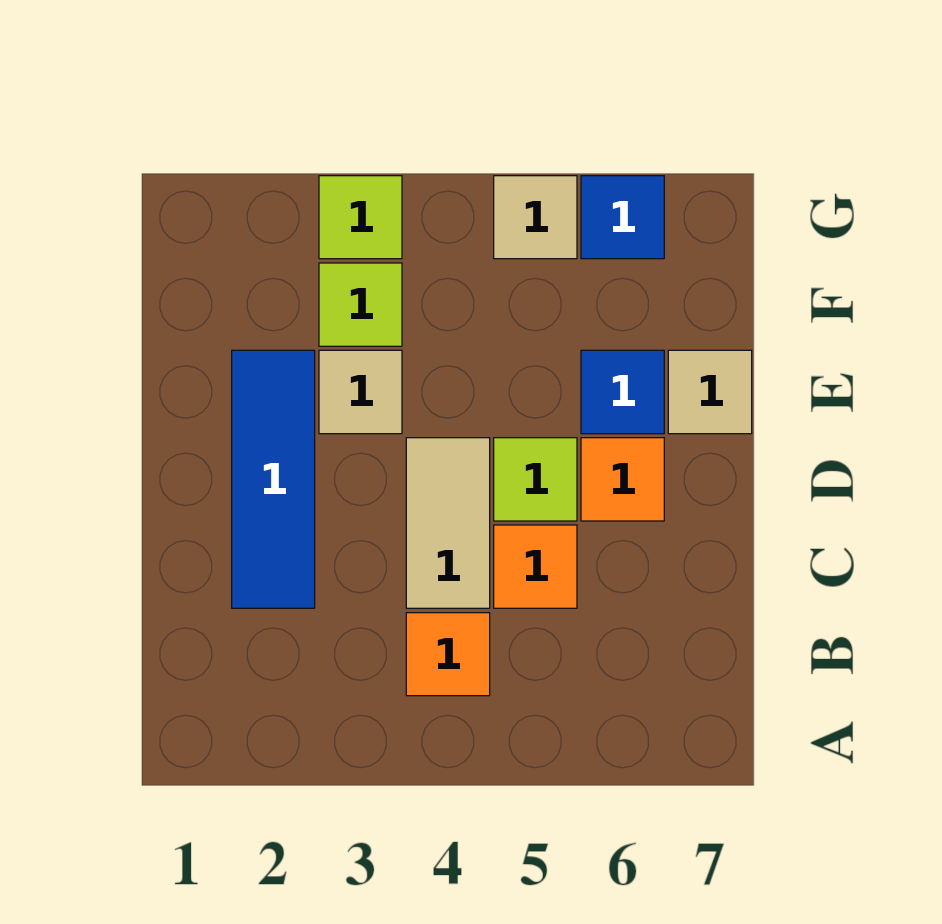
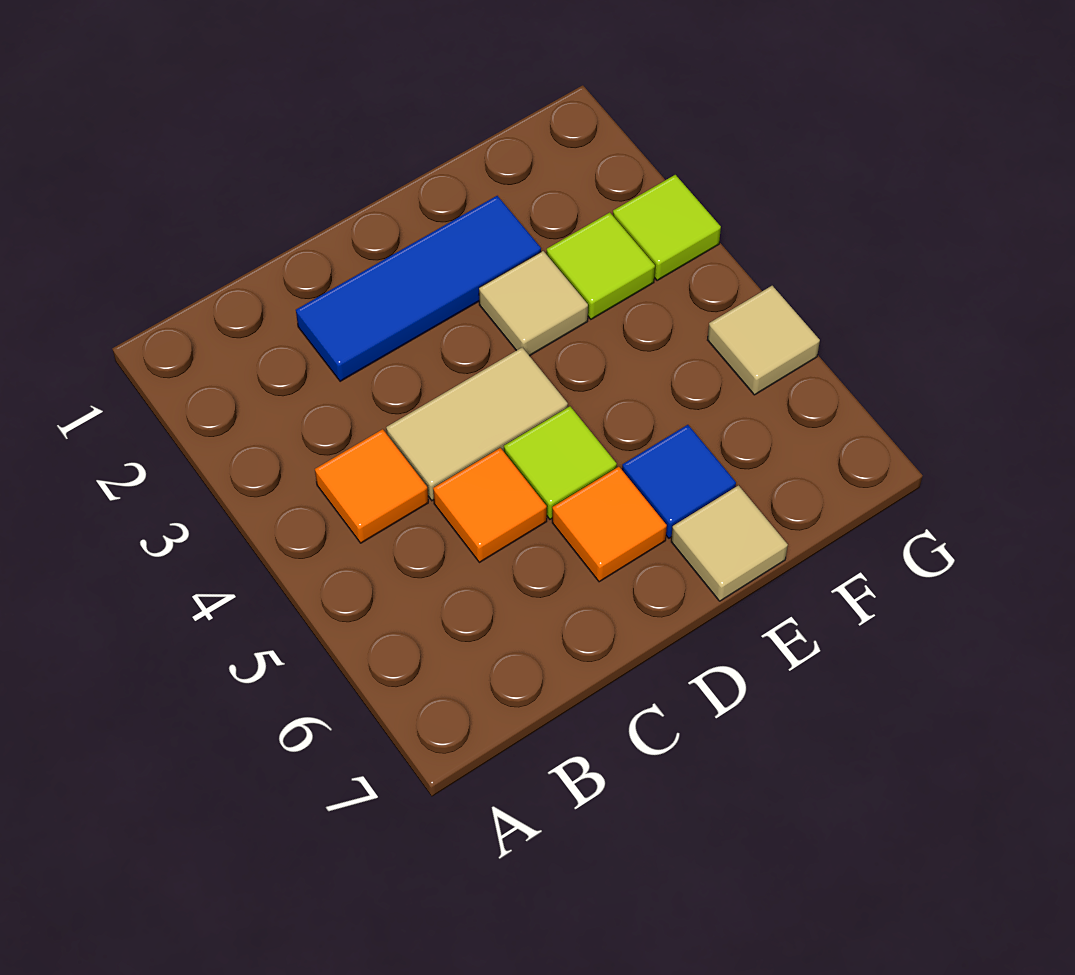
blue tile G6 level 1 -> none

